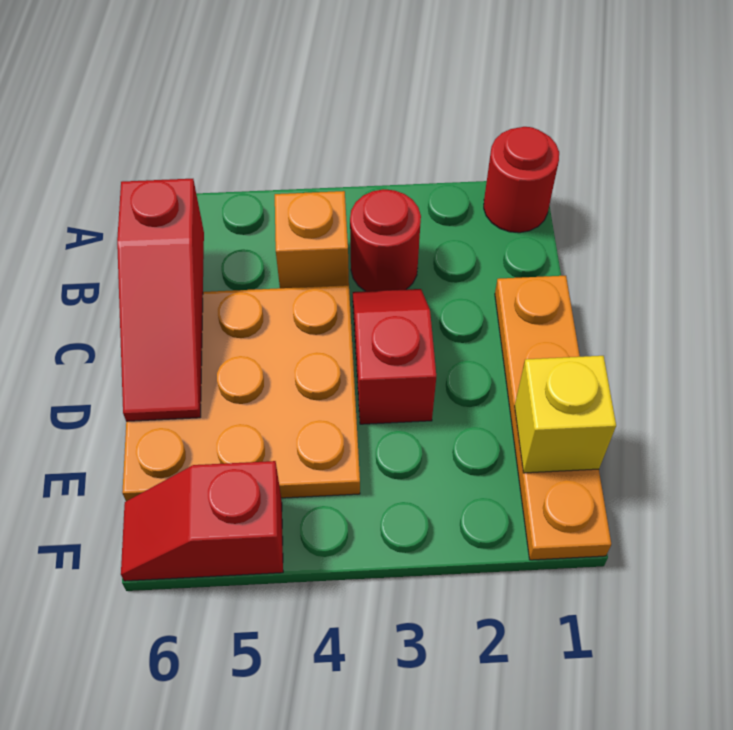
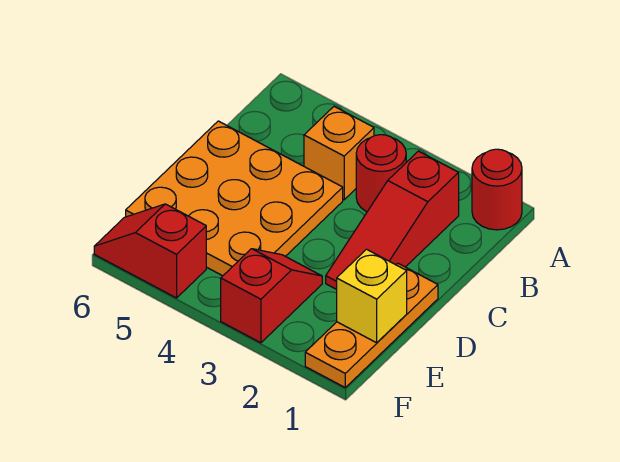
red slope B6:D6 level 2 top B -> red slope B2:D2 level 1 top B
orange plate C1:F1 level 1 -> orange plate D1:F1 level 1
red slope C3:D3 level 1 top D -> red slope E3:F3 level 1 top F

